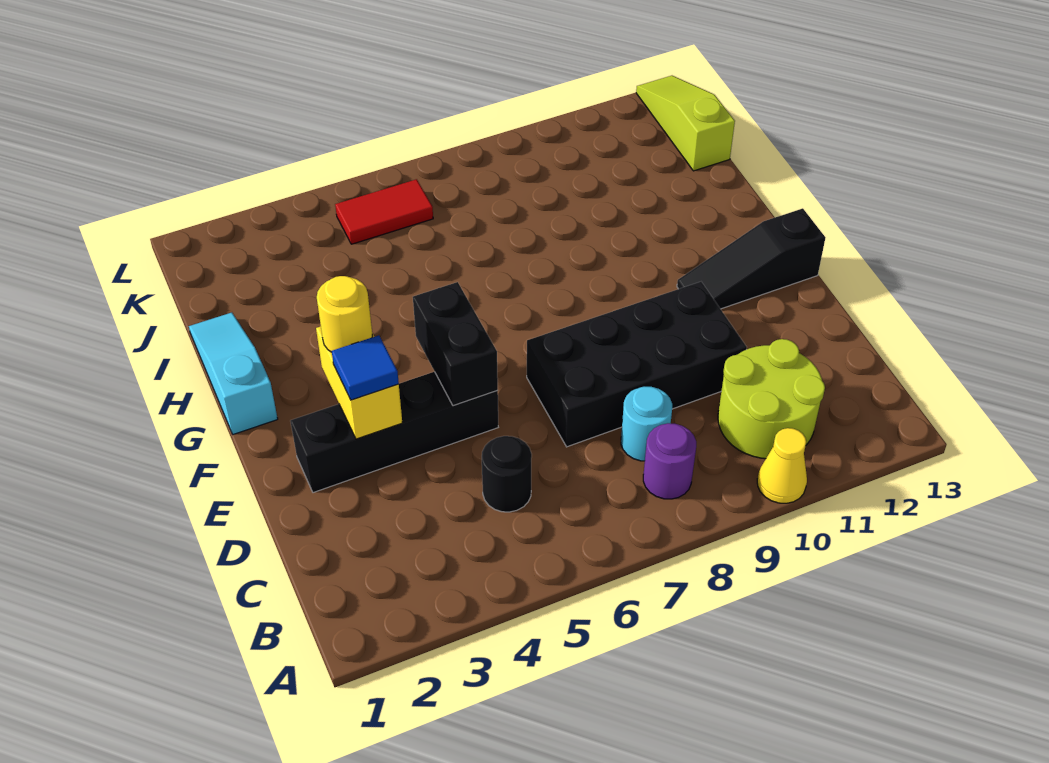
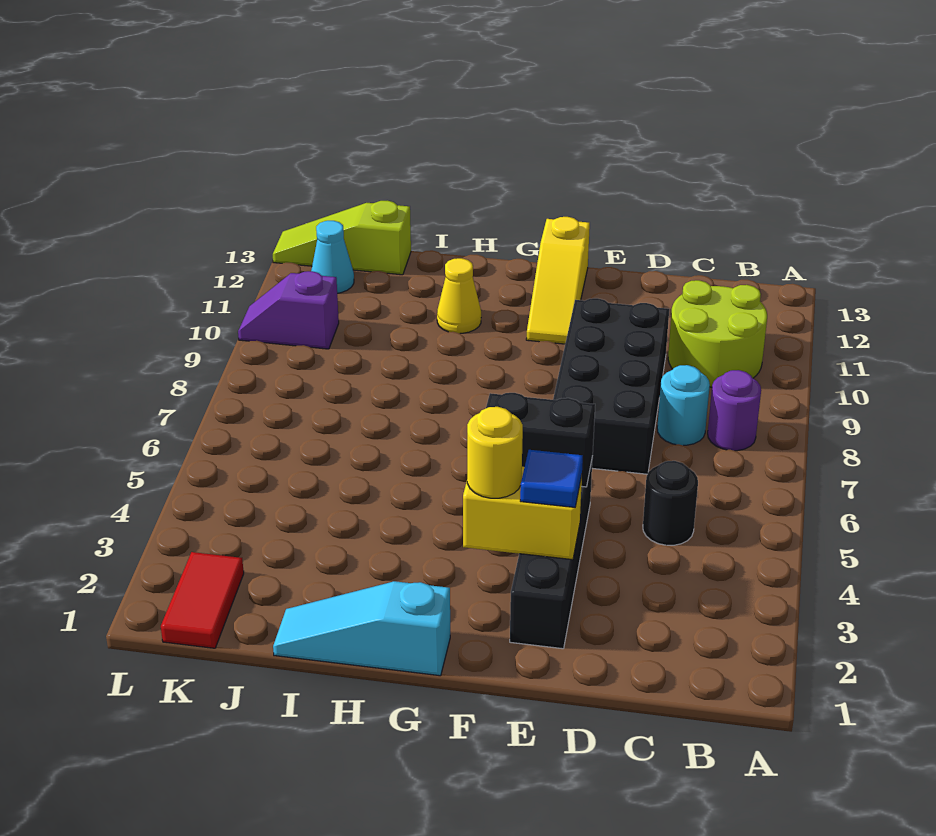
yellow cone A10 level 1 -> yellow cone H11 level 1
black slope F11:F13 level 1 top 13 -> yellow slope F11:F13 level 1 top 13
red tile K5:K6 level 1 -> red tile K1:K2 level 1
none -> purple slope K10:L10 level 1 top K
none -> cyan cone K12 level 1

